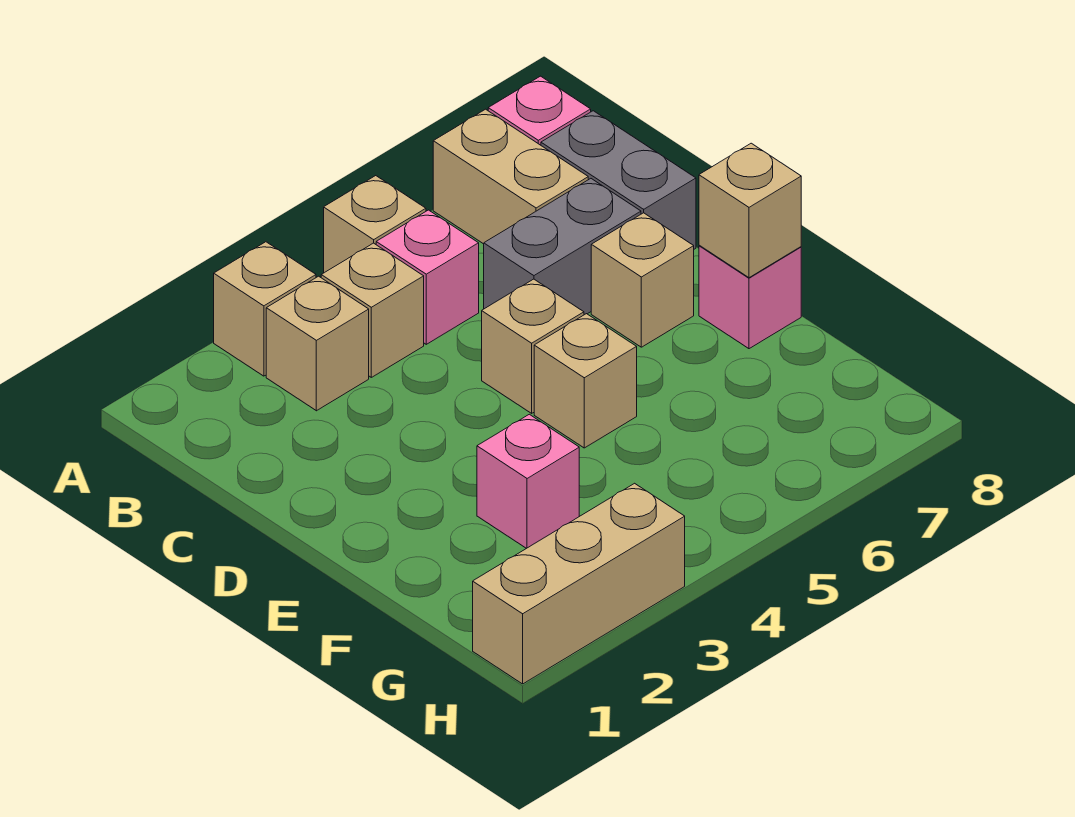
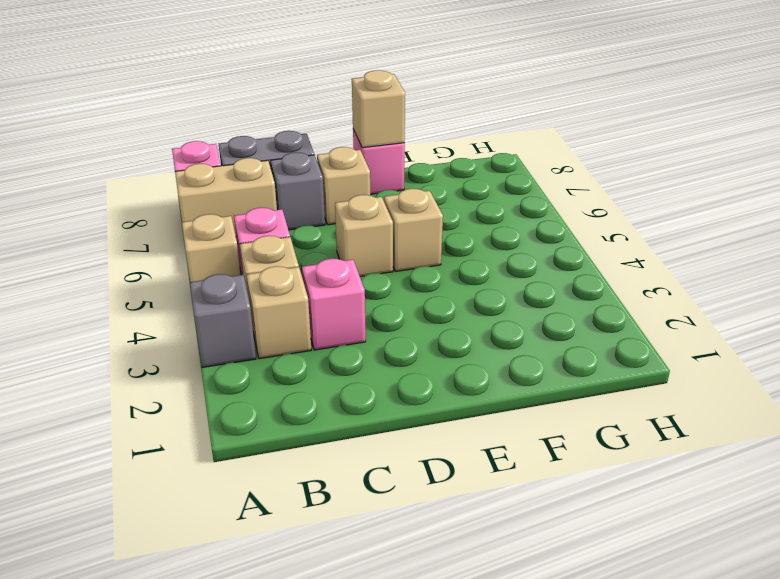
tan brick A3 level 1 -> grey brick A3 level 1
grey brick C6:C7 level 1 -> grey brick C7 level 1
pink brick F3 level 1 -> pink brick C3 level 1
tan brick H1:H3 level 1 -> none

